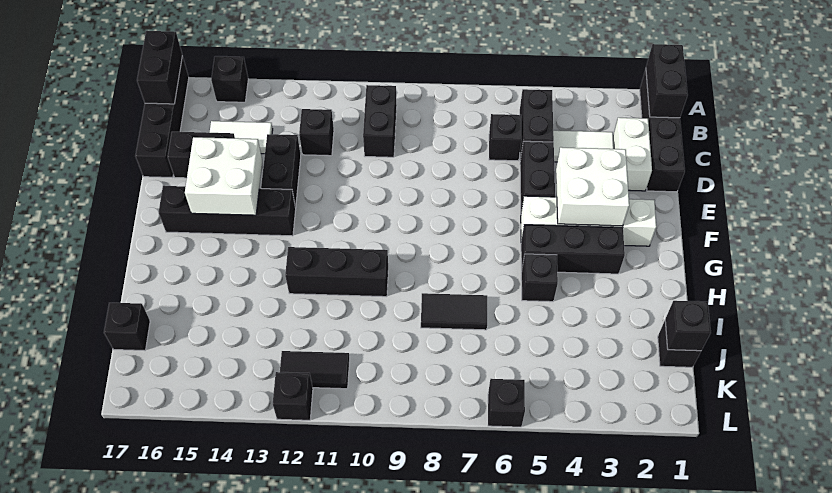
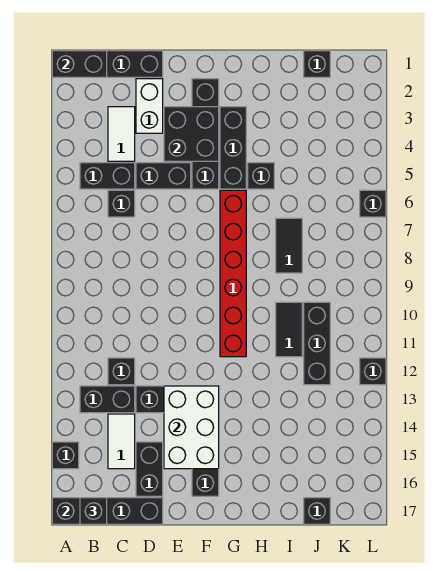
black brick B10:C10 level 1 -> black brick B13:C13 level 1
white brick C2:D2 level 1 -> white brick D2:D3 level 1
white brick E3:F4 level 2 -> black brick E3:F4 level 2
white brick E14:F15 level 2 -> white brick E13:F15 level 2
white brick F2:F5 level 1 -> black brick F2:F5 level 1
none -> red brick G6:G11 level 1
black brick H10:H12 level 1 -> black brick J10:J12 level 1
black brick J1 level 2 -> black brick B17 level 3
black tile K11:K12 level 1 -> black tile I10:I11 level 1

